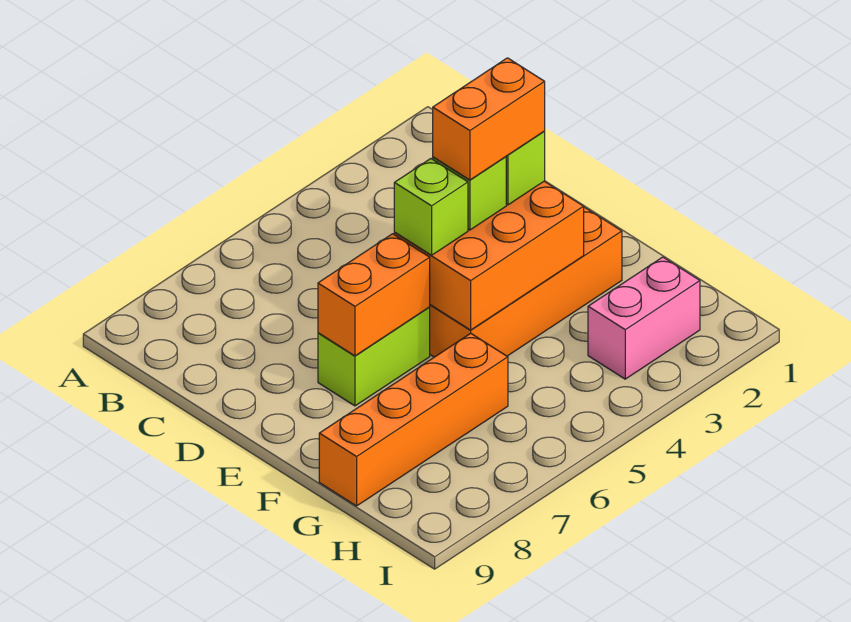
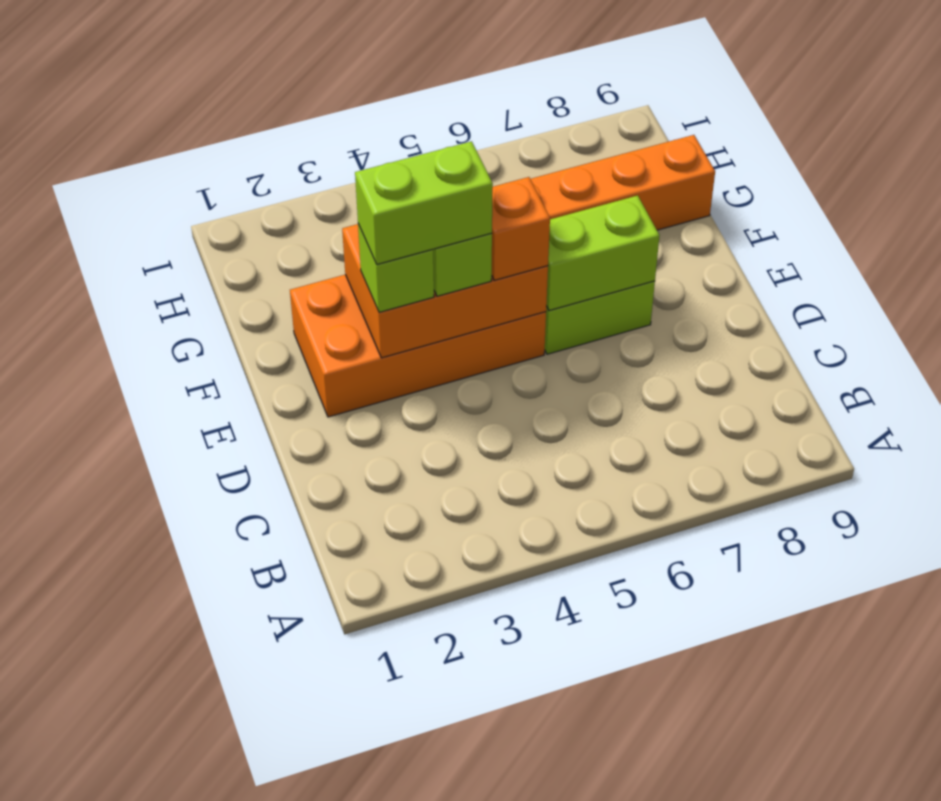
orange brick E3:E4 level 4 -> lime brick E3:E4 level 4
lime brick E5 level 3 -> orange brick E5 level 3
orange brick E6:E7 level 2 -> lime brick E6:E7 level 2
pink brick H2:H3 level 1 -> none

